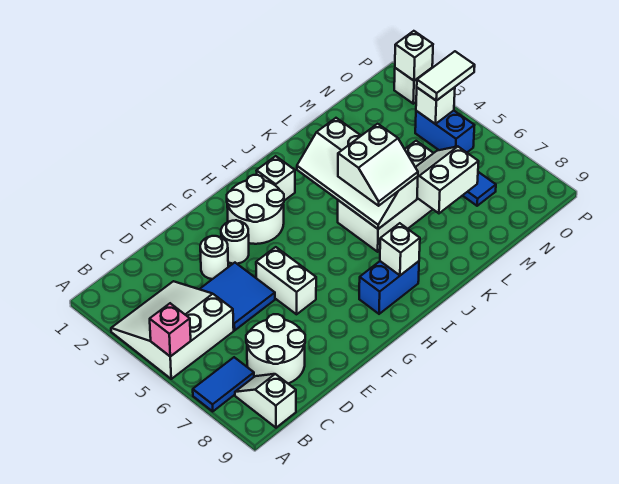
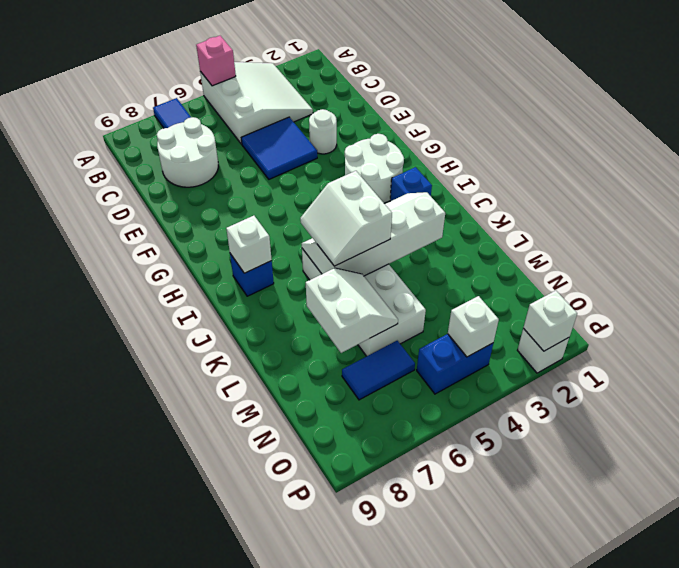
white slope B8:B9 level 1 top 9 -> none
white round brick F3 level 1 -> none
white brick F5:F6 level 1 -> none
blue brick H8:I8 level 1 -> blue brick I8 level 1
white brick I2 level 1 -> blue brick I2 level 1
white tile O4:P4 level 3 -> none

